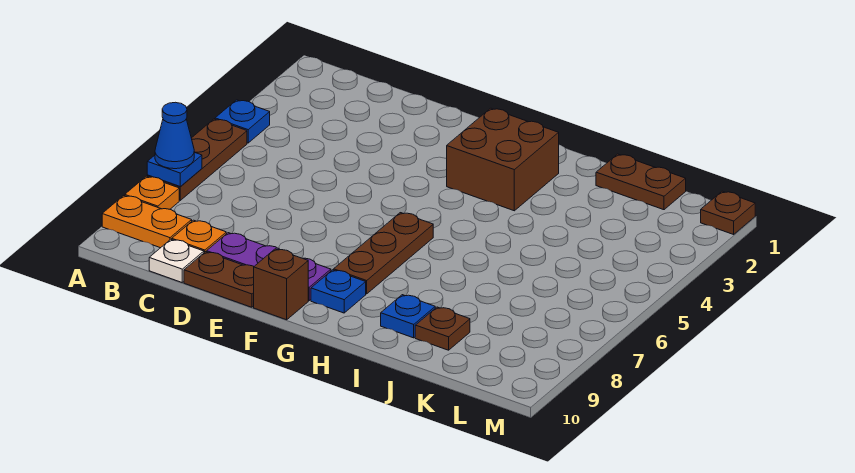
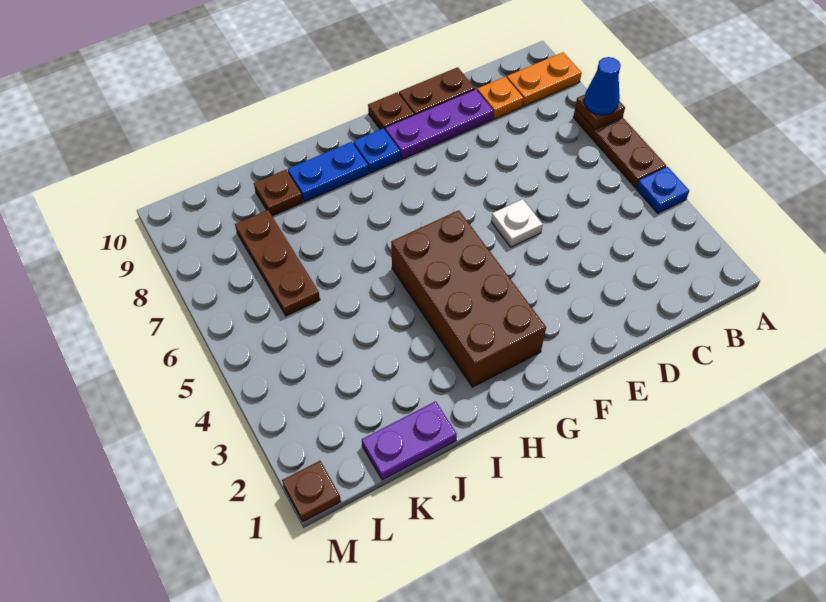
blue plate A7 level 2 -> brown plate A7 level 2
orange plate A8 level 1 -> none
white plate C10 level 1 -> white plate E5 level 1
brown brick F10 level 1 -> brown plate F10 level 1
brown brick G2:H3 level 1 -> brown brick G2:H5 level 1
brown plate G6:G8 level 1 -> brown plate K6:K8 level 1
blue plate I9 level 1 -> blue plate H9:I9 level 1
brown plate J1:K1 level 1 -> purple plate J1:K1 level 1

